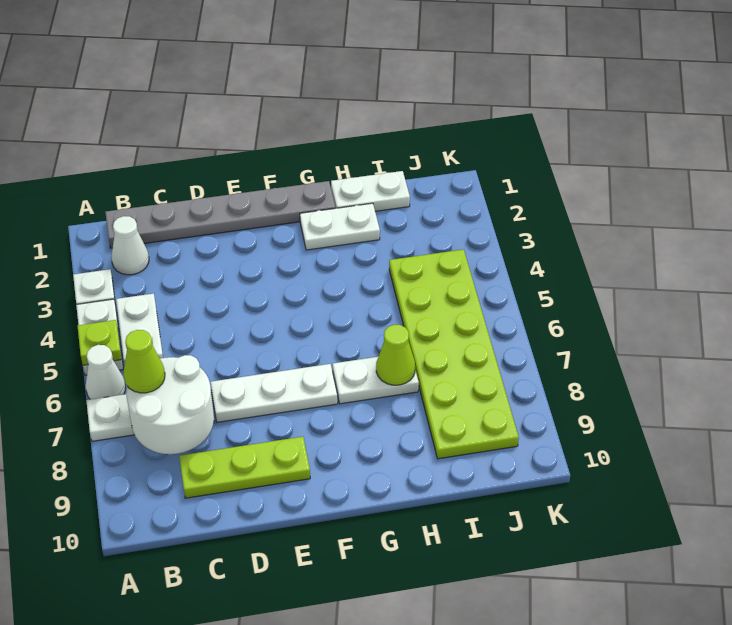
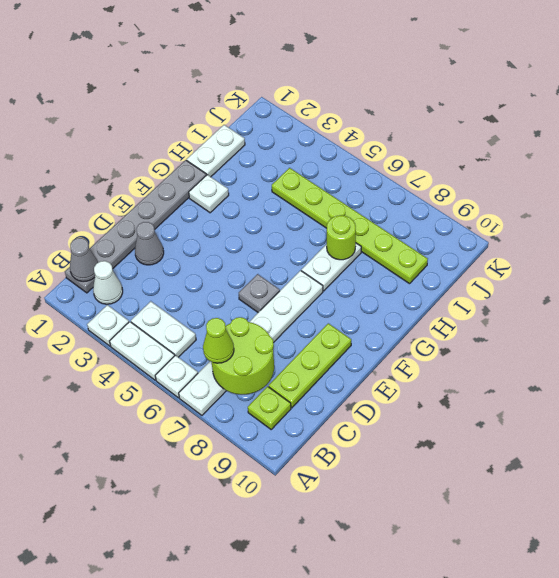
lime plate A5 level 2 -> lime plate B9 level 1
white cone A6 level 1 -> white plate A6 level 1
none -> grey cone B1 level 2
white round brick B7:C8 level 2 -> lime round brick B7:C8 level 2
none -> grey cone D2 level 1
none -> grey plate E6 level 1
white plate G2:H2 level 1 -> white plate G2 level 1
lime cone H7 level 2 -> lime round brick H7 level 2
lime plate I4:J9 level 1 -> lime plate I4:I9 level 1

